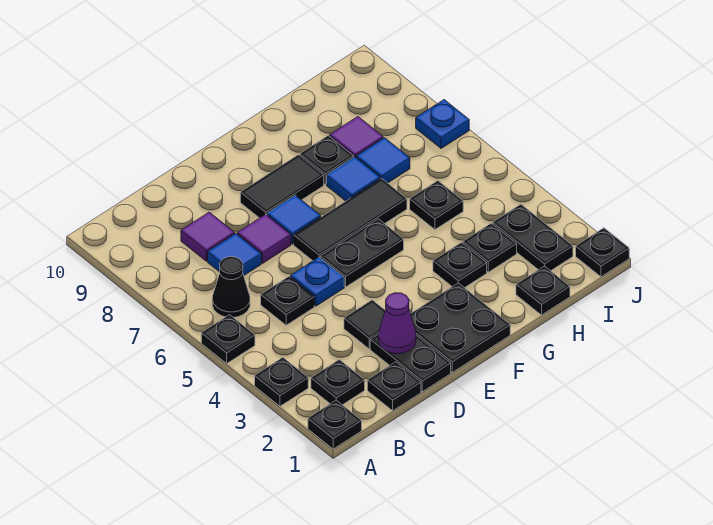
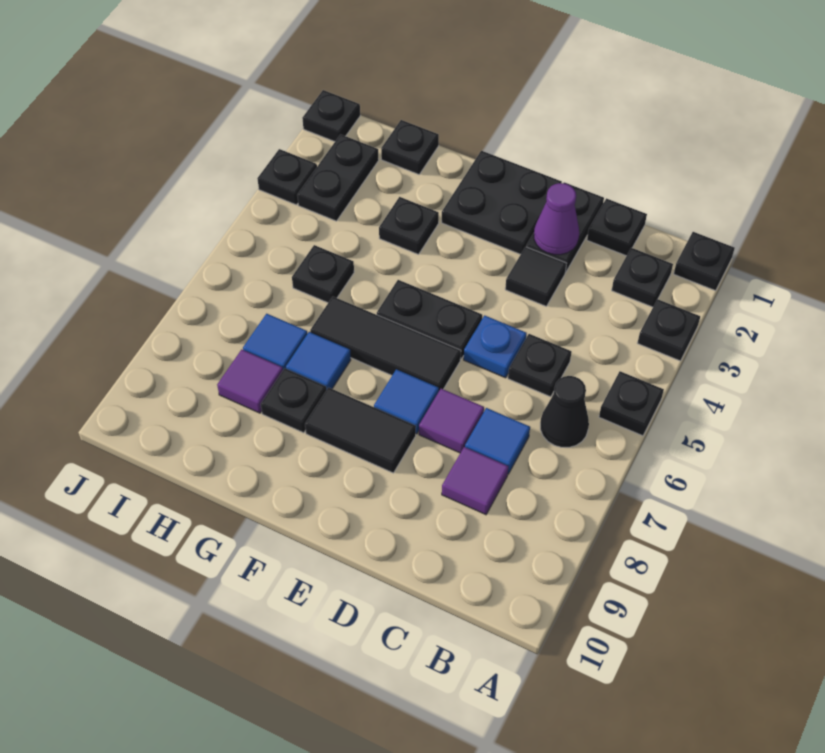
black plate H3 level 1 -> black plate J3 level 1
blue plate J7 level 1 -> none

